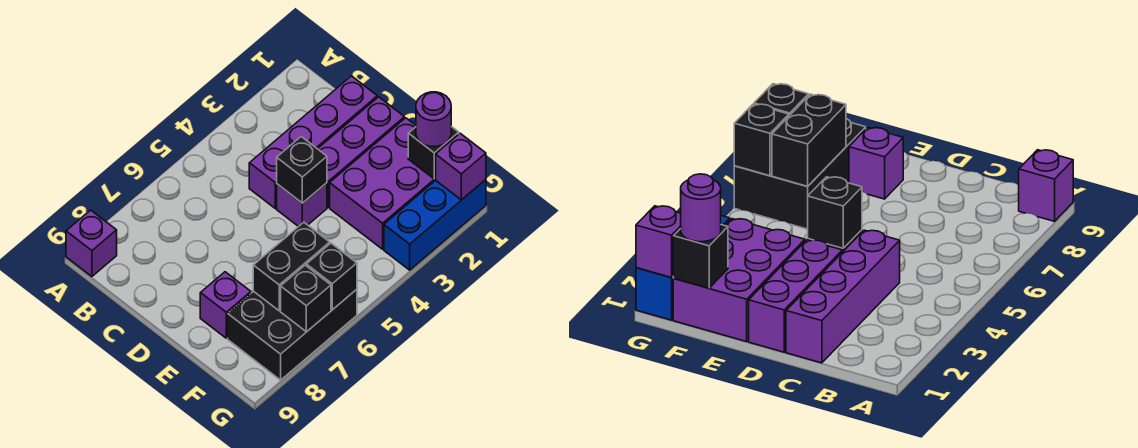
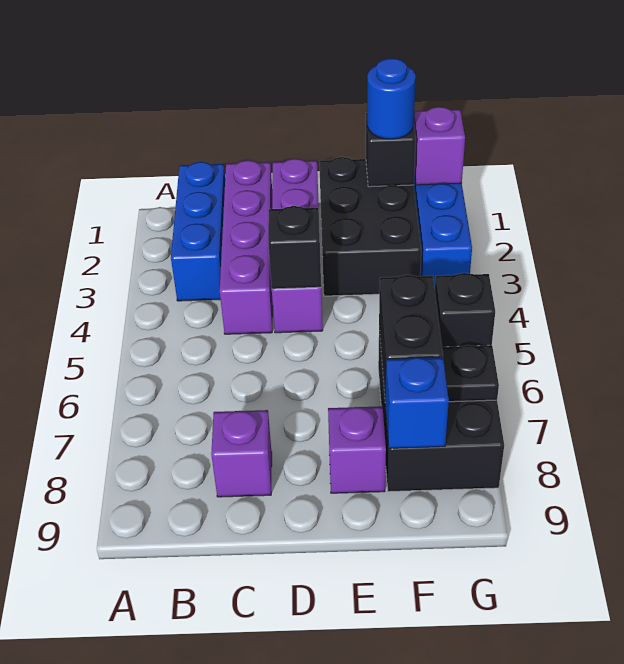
purple brick A9 level 1 -> purple brick C8 level 1
none -> blue brick B1:B3 level 1
purple brick E1:F3 level 1 -> black brick E1:F3 level 1
purple round brick F1 level 3 -> blue round brick F1 level 3
none -> blue brick F8 level 2
black brick G7 level 2 -> black plate G7 level 2

